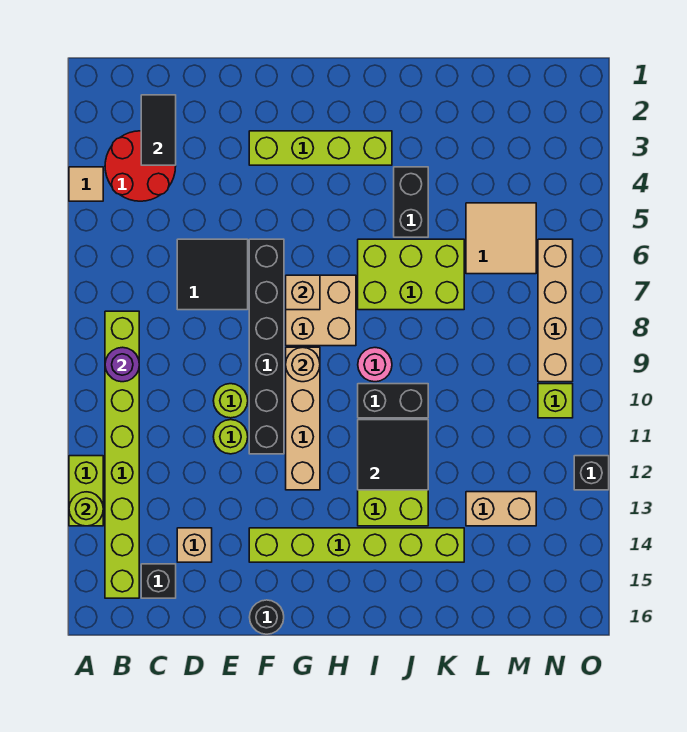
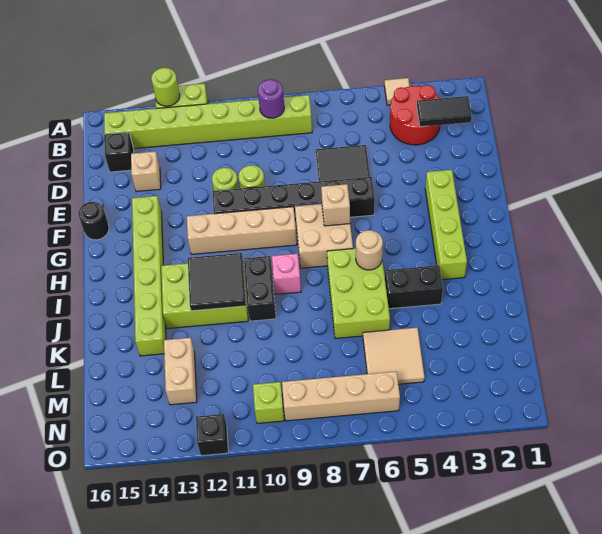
tan round brick G9 level 2 -> tan round brick I6 level 2
pink round brick I9 level 1 -> pink brick I9 level 1

